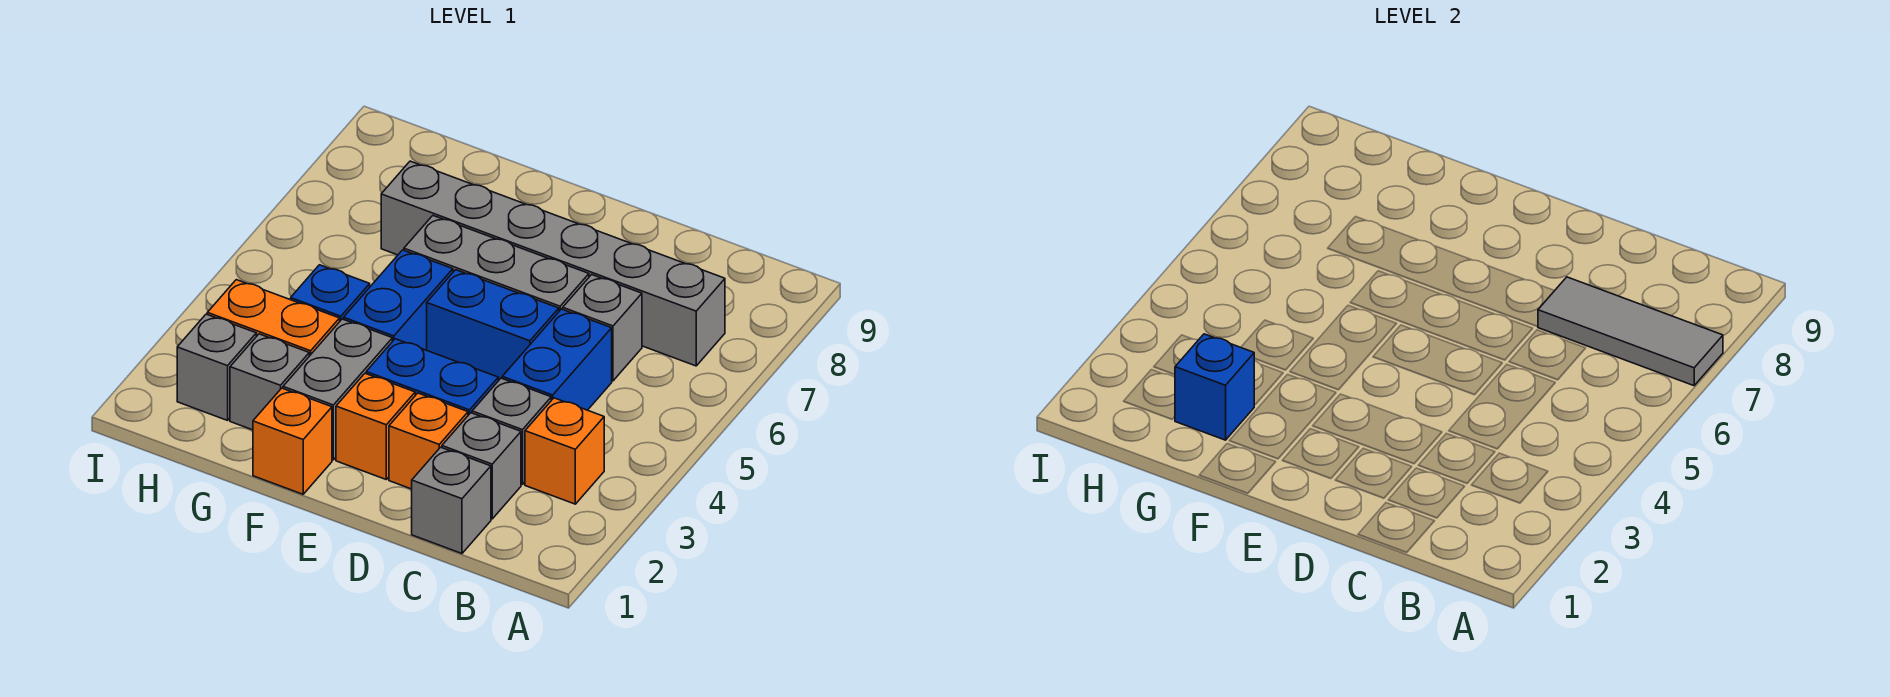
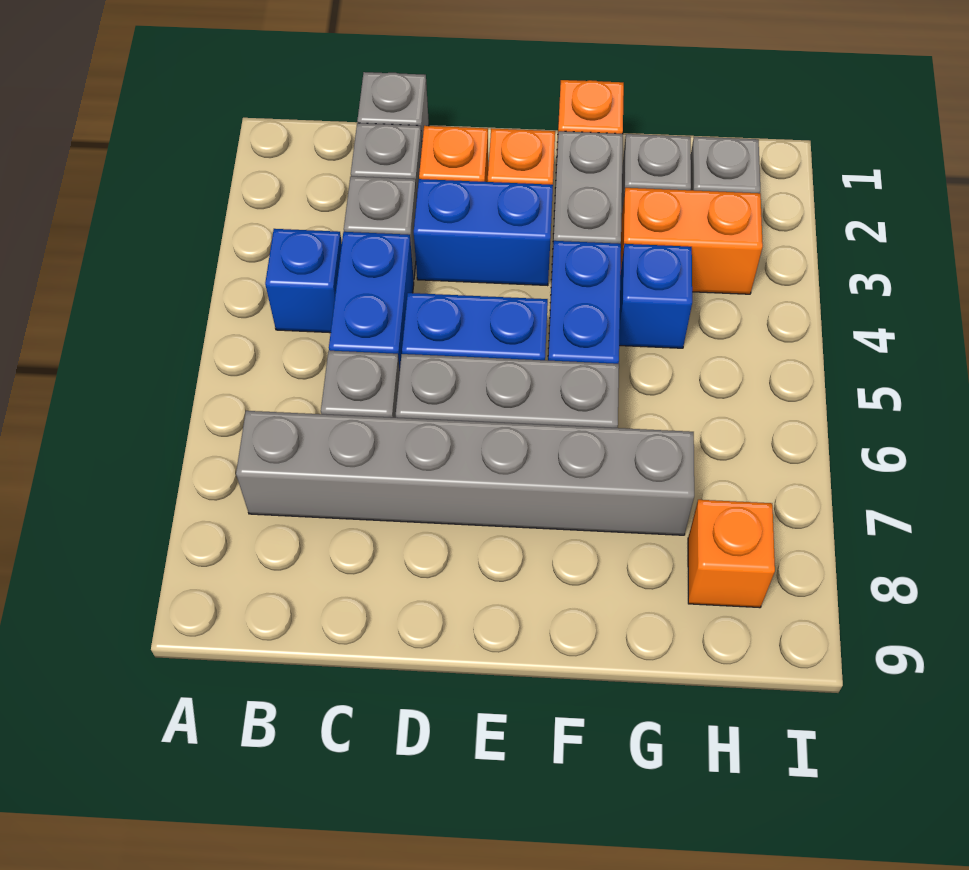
grey tile A7:C7 level 2 -> none
orange brick B3 level 1 -> orange brick H8 level 1
blue brick G2 level 2 -> blue brick B4 level 1

